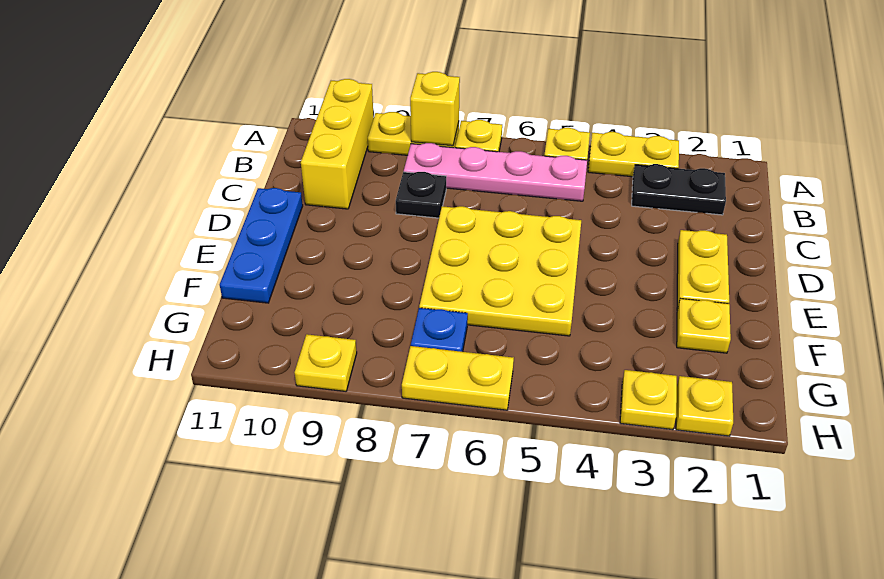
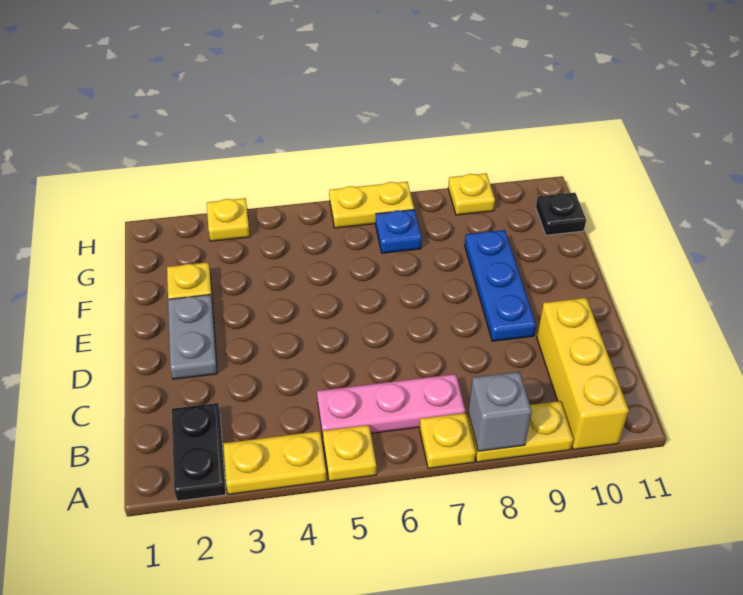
yellow brick A8 level 2 -> grey brick A8 level 2
black plate B2:B3 level 1 -> black plate A2:B2 level 1
pink plate B5:B8 level 1 -> pink plate B5:B7 level 1
black plate C8 level 1 -> black plate G11 level 1
yellow plate D2:E2 level 1 -> grey plate D2:E2 level 1
yellow plate D5:F7 level 1 -> none
blue plate D11:F11 level 1 -> blue plate D9:F9 level 1
yellow plate H2 level 1 -> none

